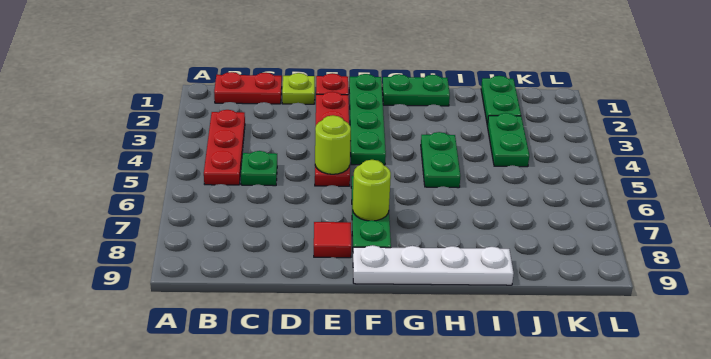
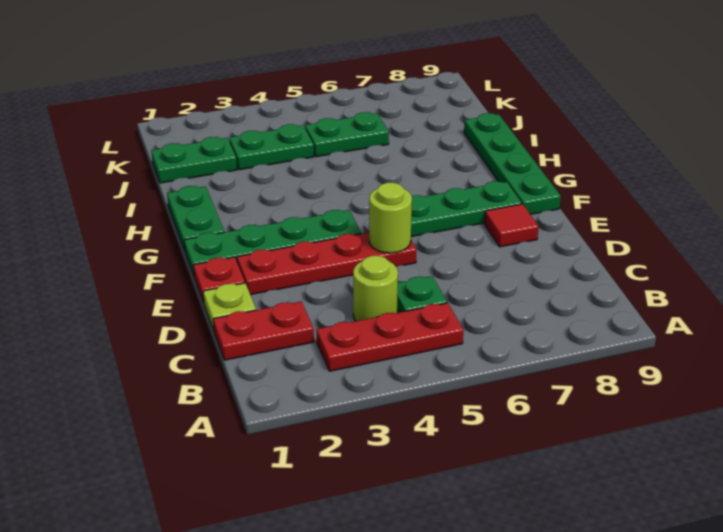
red plate B1:C1 level 1 -> red plate C1:C2 level 1
lime round brick F7 level 2 -> lime round brick C4 level 1
white plate F9:I9 level 1 -> green plate F9:I9 level 1
green plate H4:H5 level 1 -> green plate J5:J6 level 1

